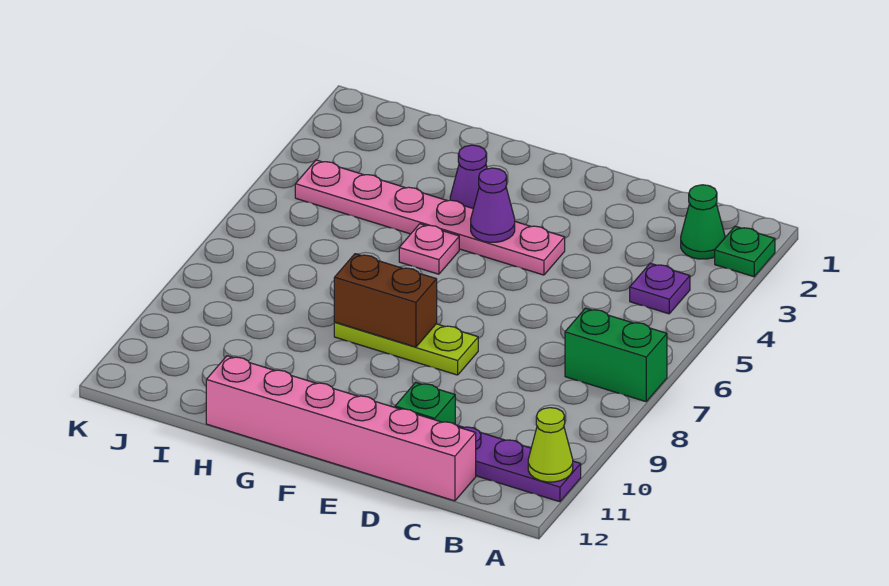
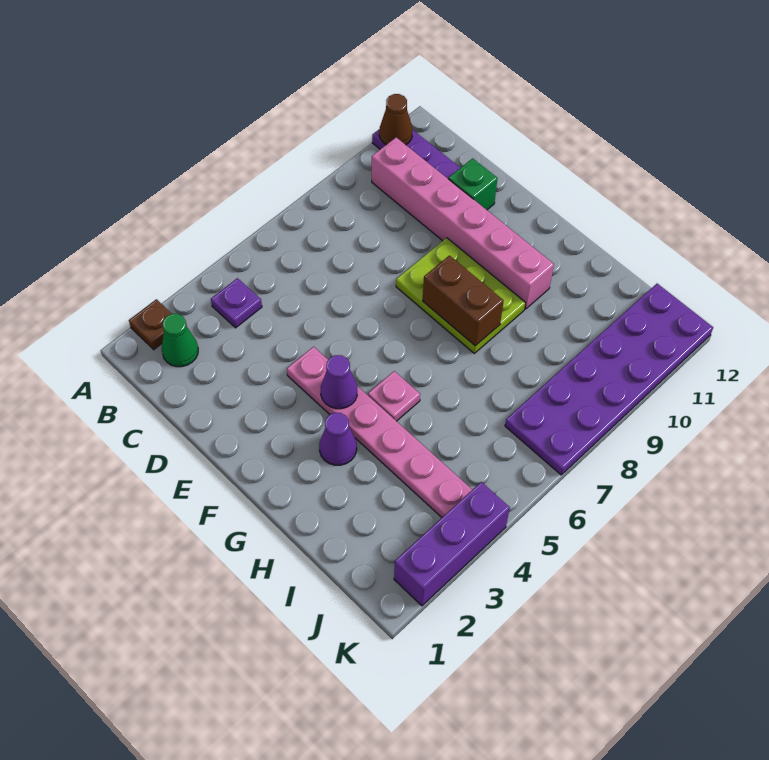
green plate A2 level 1 -> brown plate A2 level 1
green brick A7:B7 level 1 -> none
lime cone A11 level 2 -> brown cone A11 level 2
pink brick C12:H12 level 1 -> pink brick B10:G10 level 1
lime plate E8:G8 level 1 -> lime plate E8:G9 level 1
none -> purple plate J7:K12 level 1
none -> purple brick K2:K4 level 1

